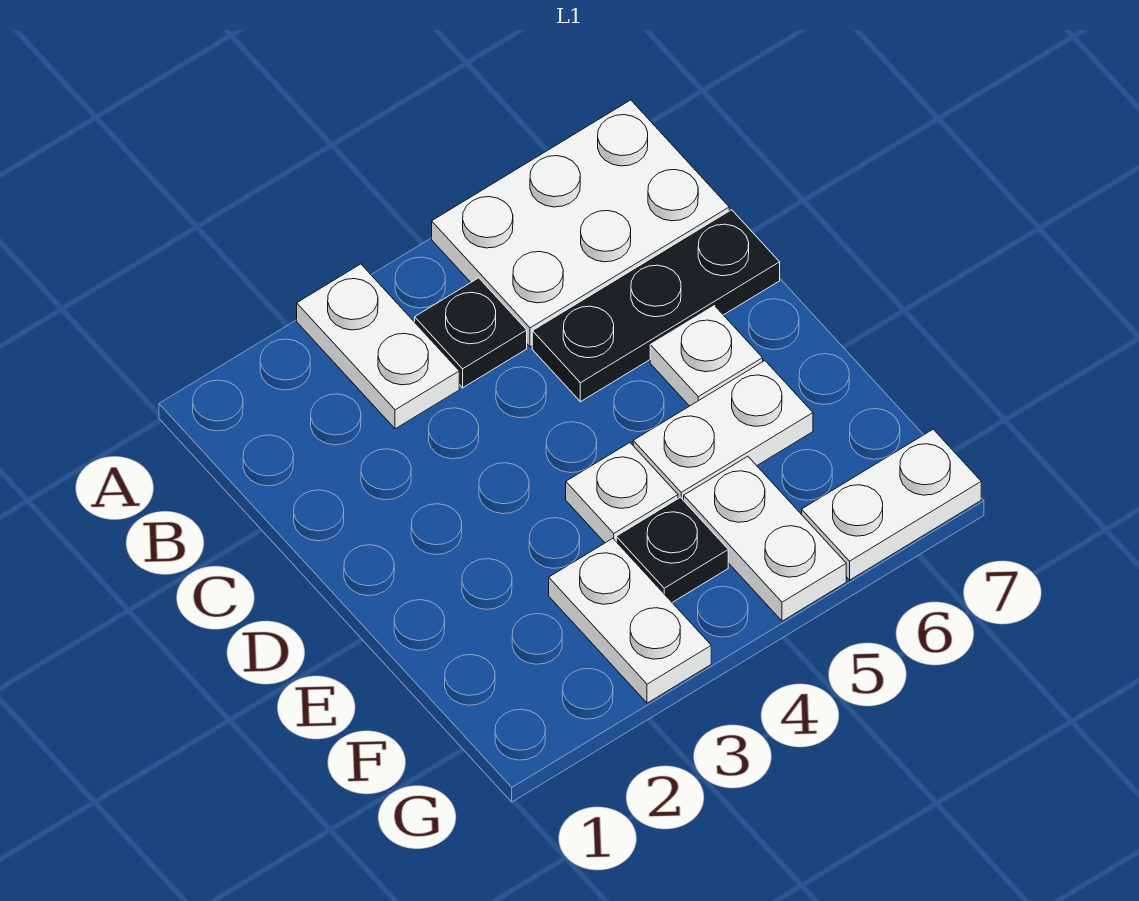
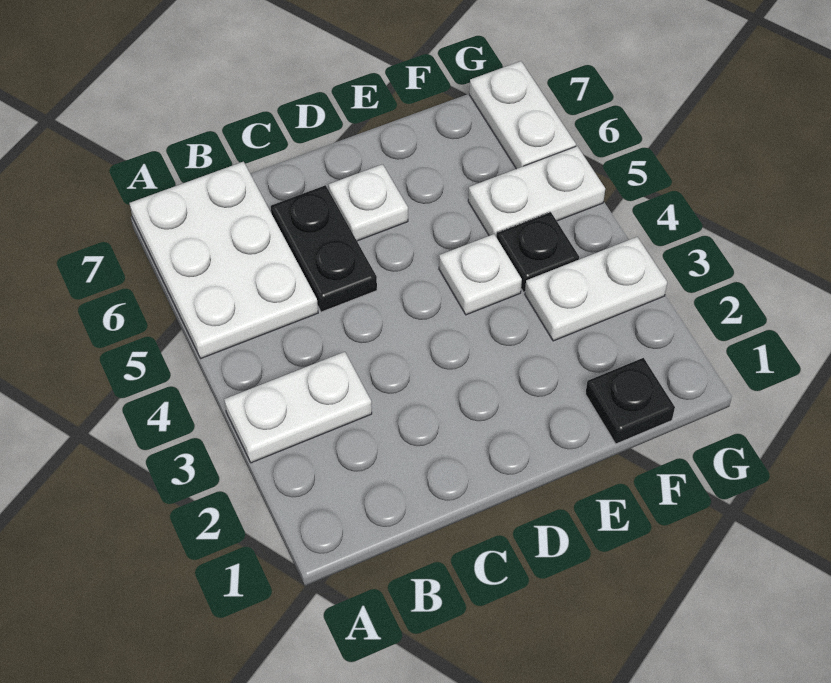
black plate B4 level 1 -> black plate F1 level 1
black plate C5:C7 level 1 -> black plate C5:C6 level 1
white plate E5:E6 level 1 -> none

